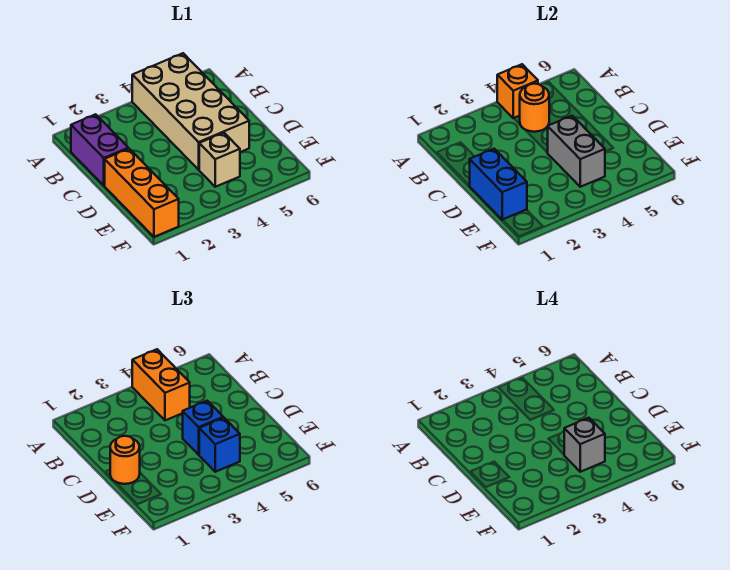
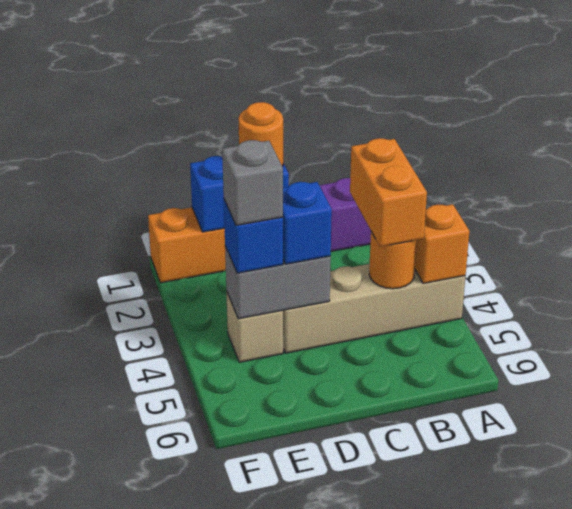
tan brick A4:D5 level 1 -> tan brick A4:D4 level 1
orange brick A4:B4 level 3 -> orange brick B3:B4 level 3

